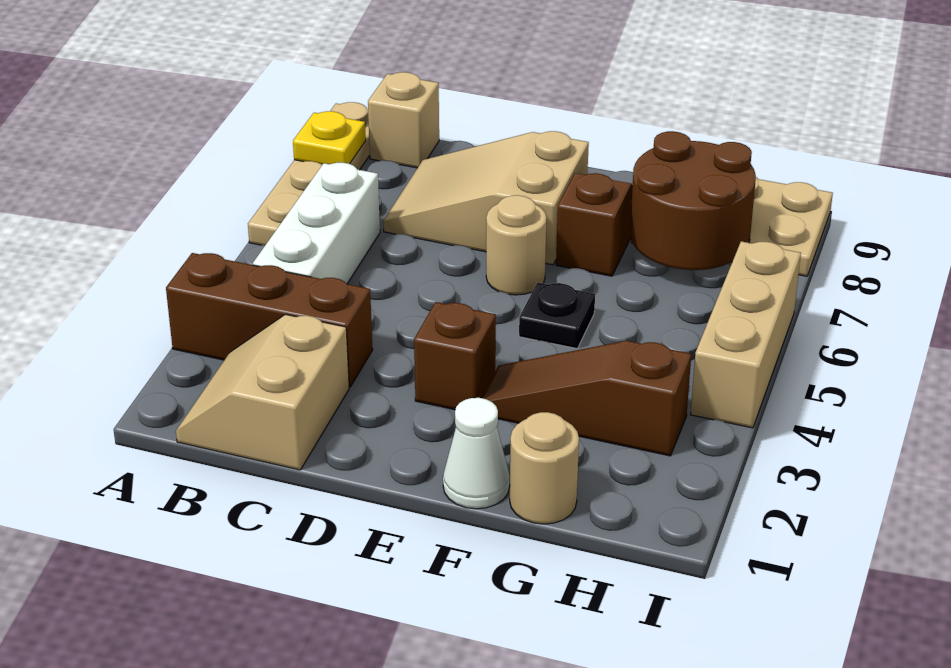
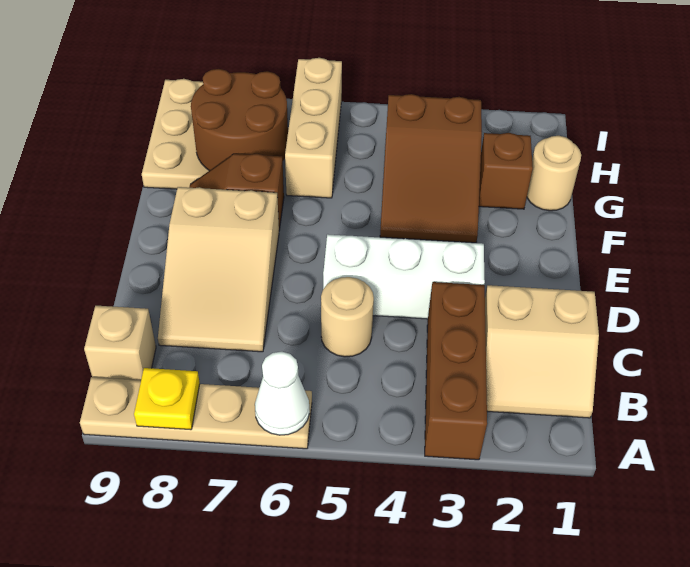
white brick B4:B6 level 1 -> white brick D3:D5 level 1
brown brick E3 level 1 -> brown brick G2 level 1
tan round brick E6 level 1 -> tan round brick C5 level 1
white cone F1 level 1 -> white cone A6 level 2
brown slope F3:H3 level 1 top H -> brown slope F3:H4 level 1 top H
black plate F5 level 1 -> none
tan brick I4:I6 level 1 -> tan brick G6:I6 level 1

